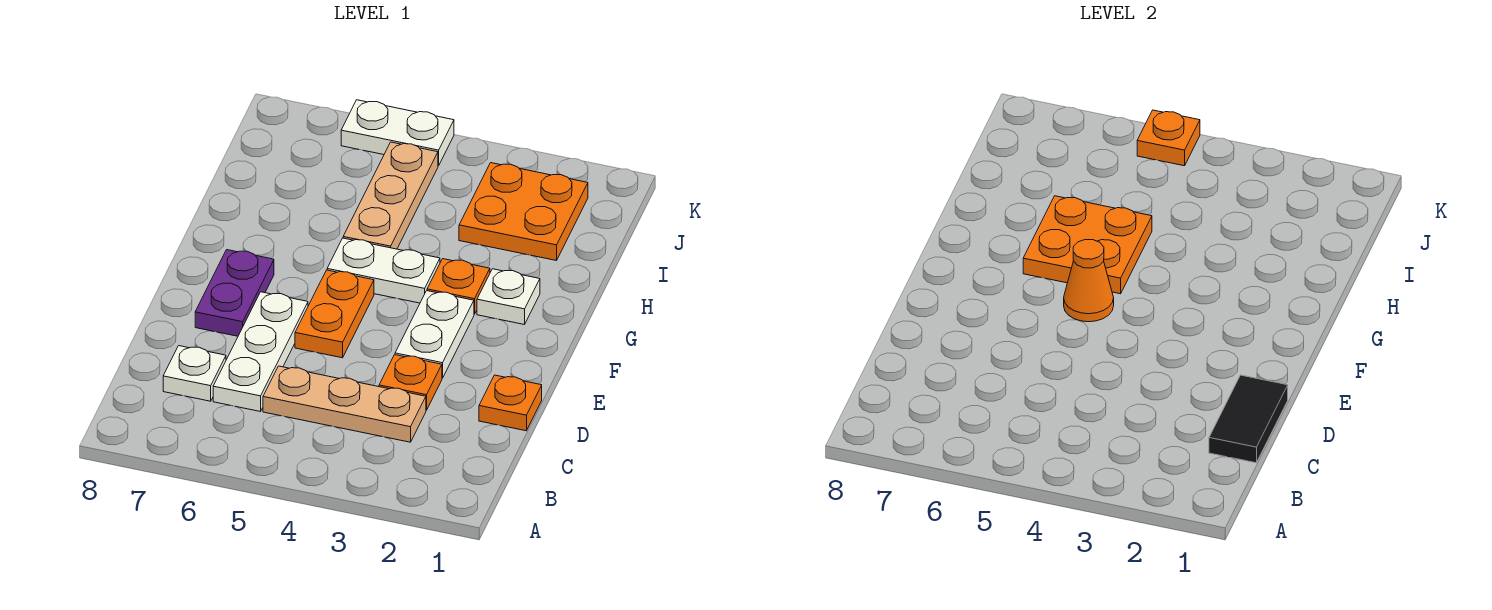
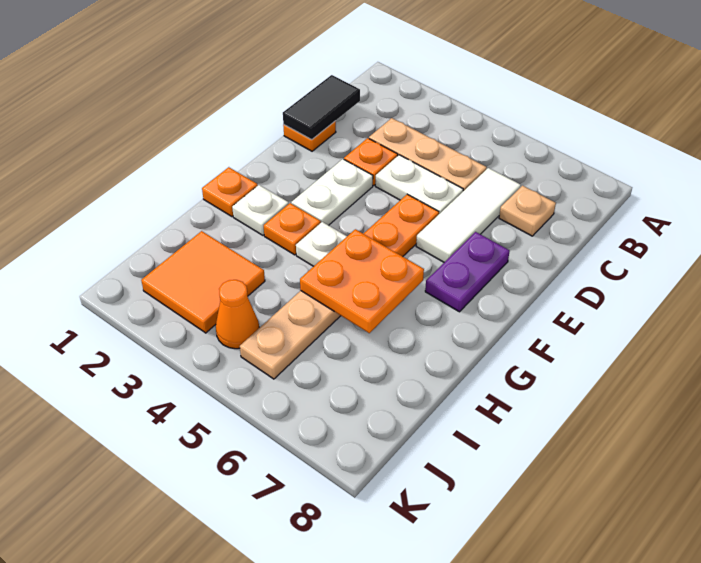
white plate C6:E6 level 1 -> white tile C6:E6 level 1
white plate C7 level 1 -> tan plate C7 level 1
orange cone F5 level 2 -> orange cone J4 level 1
orange plate I2:J3 level 1 -> orange tile I2:J3 level 1
white plate K5:K6 level 1 -> white plate D4:D5 level 1
orange plate K5 level 2 -> orange plate G1 level 1

